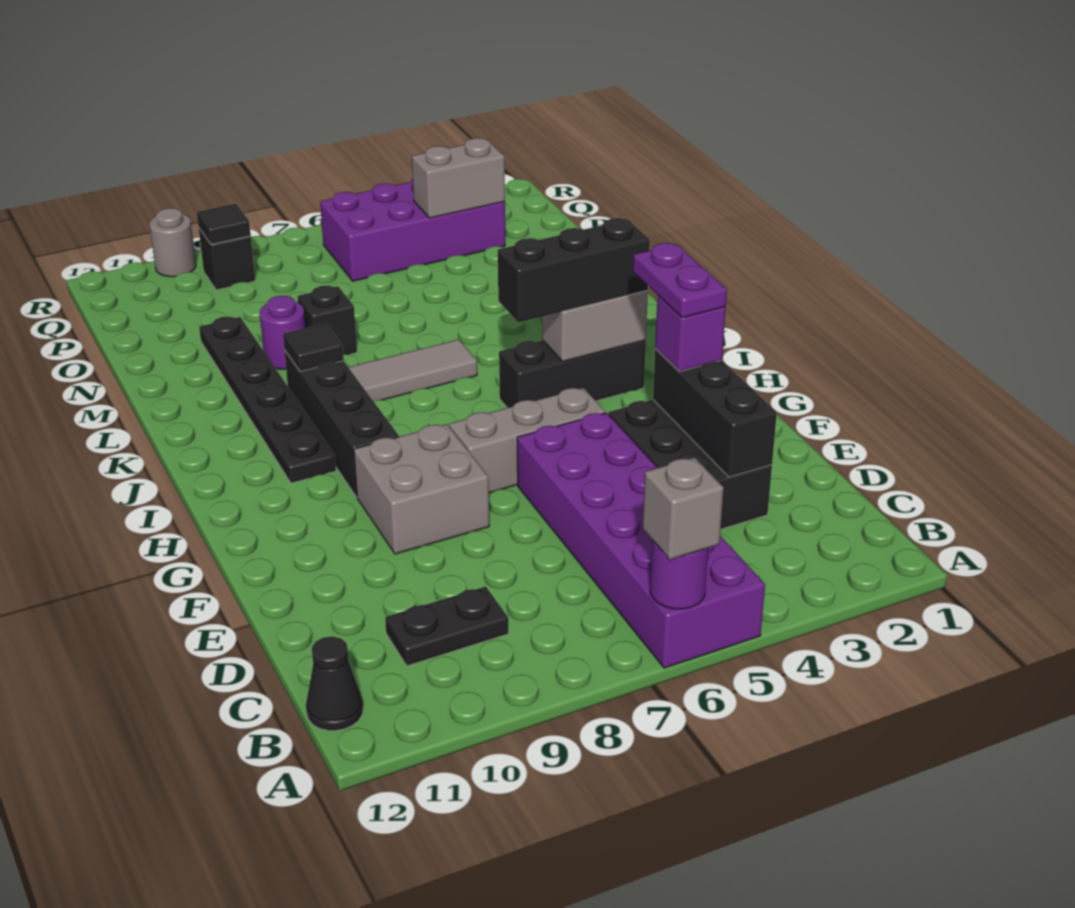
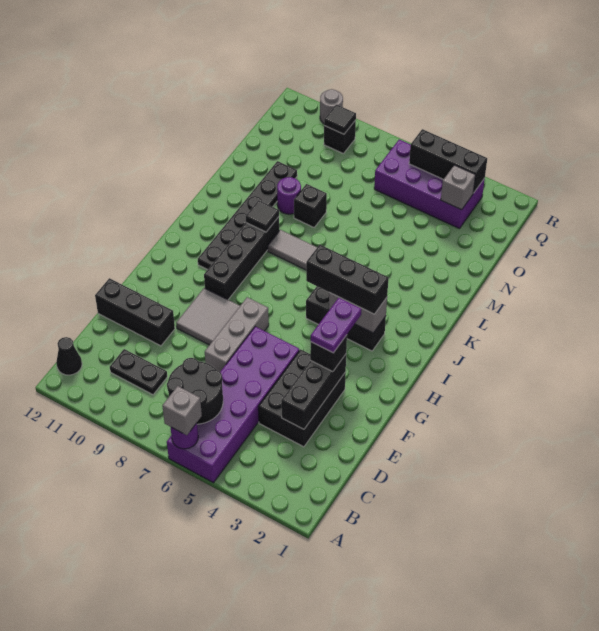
none -> black round brick B6:C7 level 2
none -> black brick E10:E12 level 1
purple brick F3 level 3 -> black brick F3 level 3
grey brick F8:G9 level 1 -> grey tile F8:G9 level 1
grey brick G5:G7 level 1 -> grey brick E7:G7 level 1
grey brick P3:P4 level 2 -> grey brick P3 level 2
none -> black brick Q3:Q5 level 2

